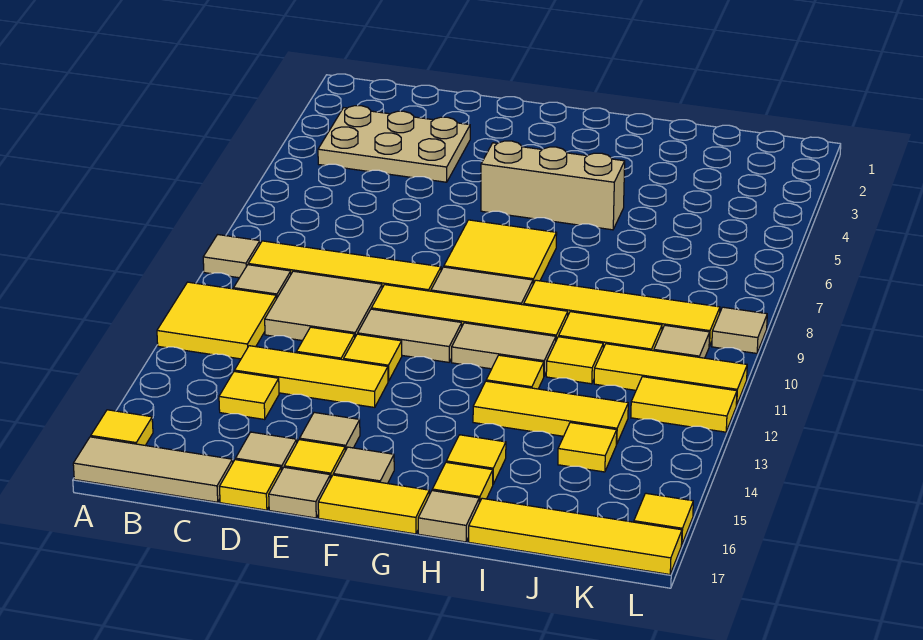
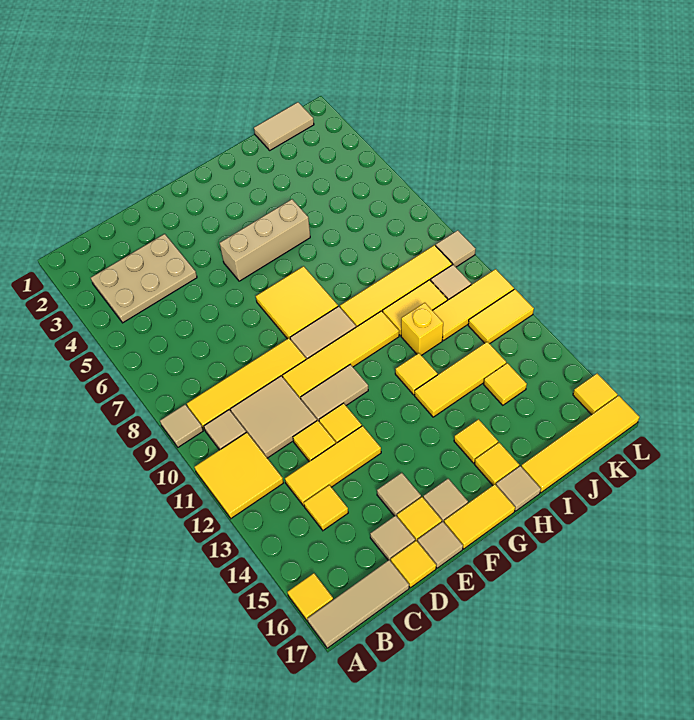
tan tile G11:H11 level 1 -> tan tile J1:K1 level 1
yellow tile I11 level 1 -> yellow brick I11 level 1

